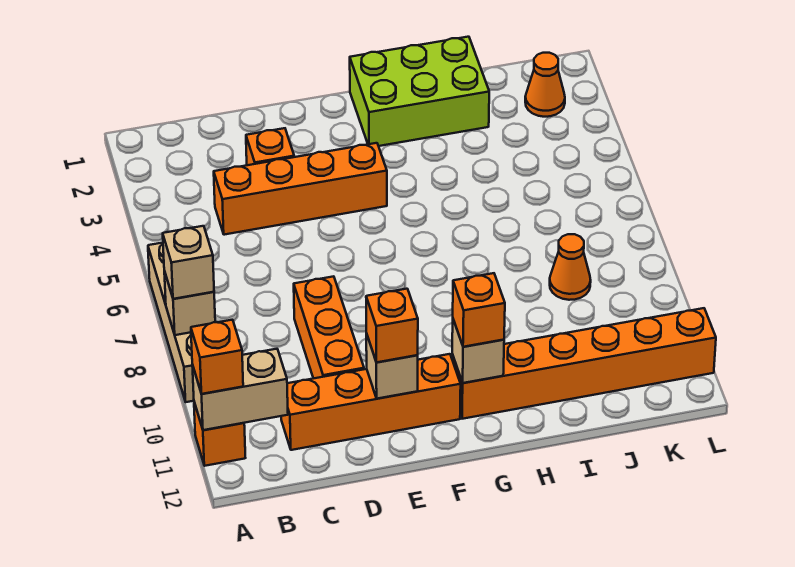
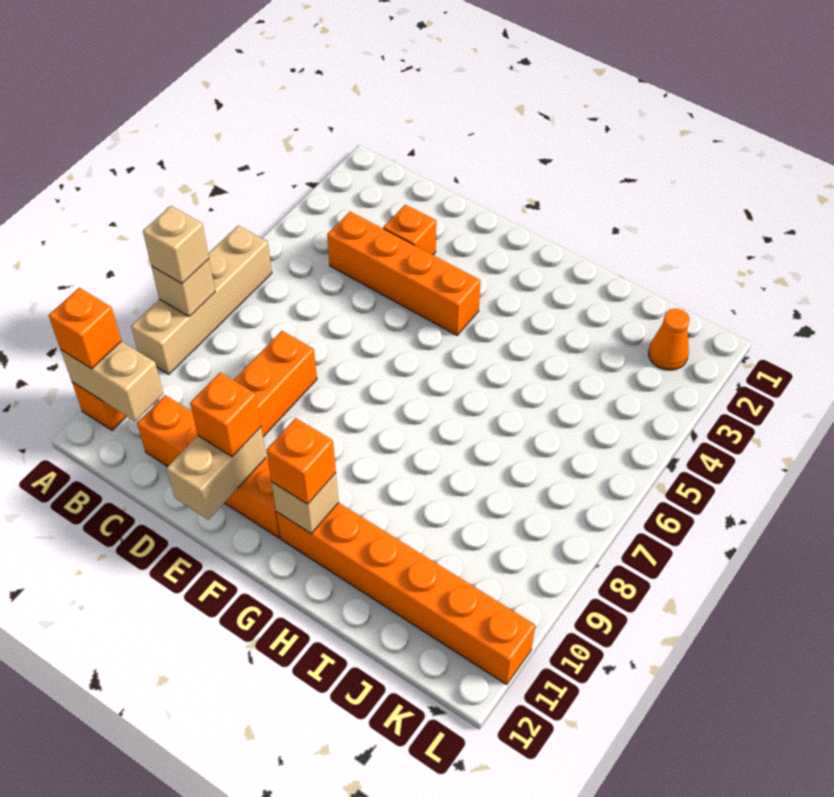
tan brick E11 level 2 -> tan brick E11:E12 level 2
lime brick G1:I2 level 1 -> none
orange cone J8 level 1 -> none

